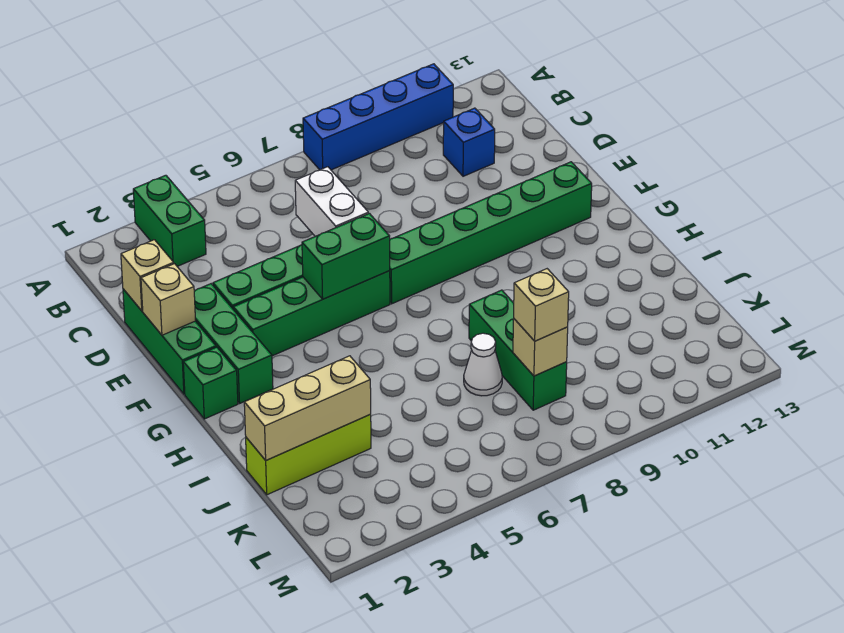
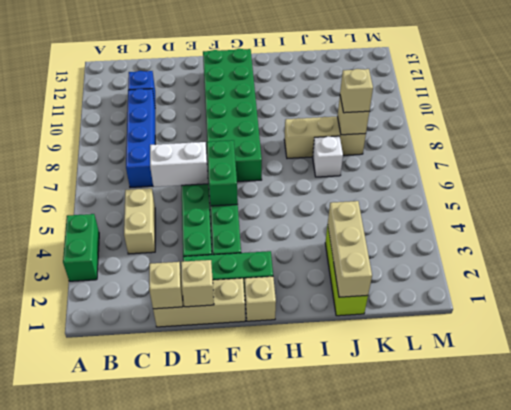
green brick A3:B3 level 1 -> green brick A3:A4 level 1
blue brick A8:A11 level 1 -> blue brick C7:C10 level 1
none -> tan brick C4:C5 level 1
green brick D1:F1 level 1 -> tan brick D1:F1 level 1
green brick F7:F12 level 1 -> green brick F7:G12 level 1
green brick G1 level 1 -> tan brick G1 level 1
green brick I8:K8 level 1 -> tan brick I8:K8 level 1
white cone J7 level 1 -> white brick J7 level 1

